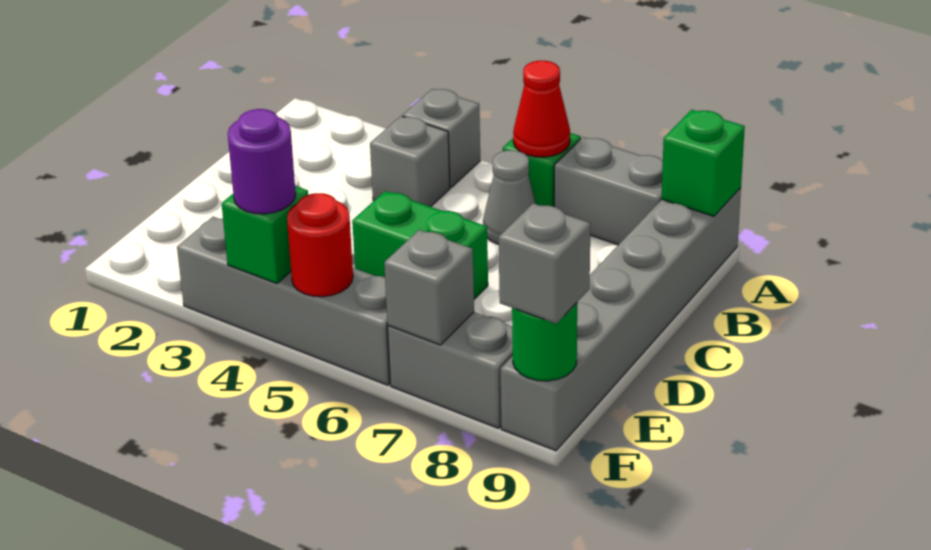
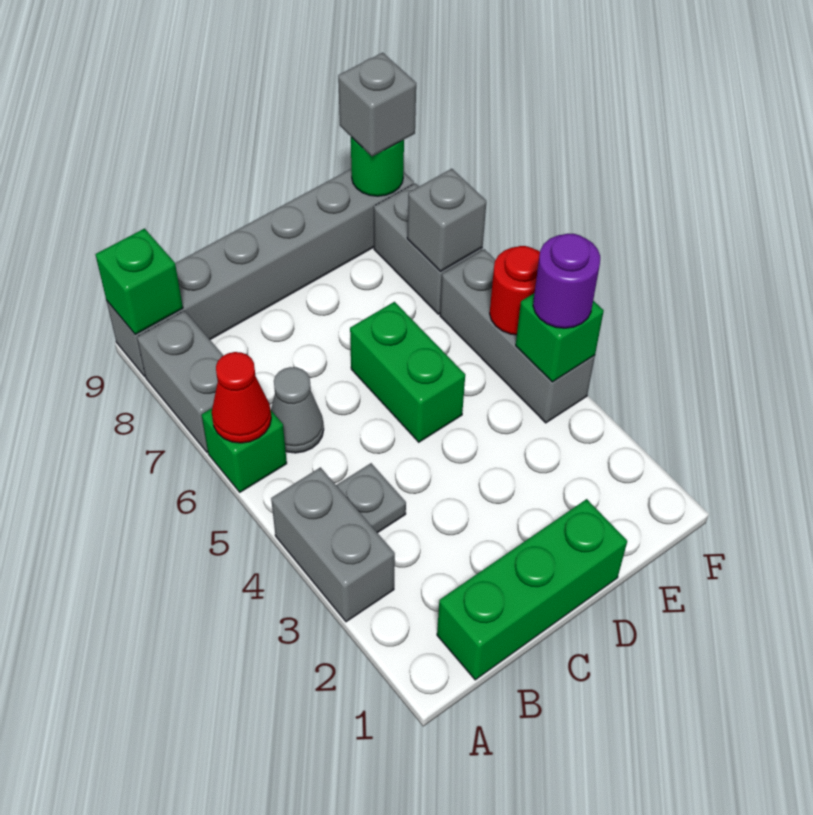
grey brick A4 level 1 -> grey brick A3:A4 level 1
none -> green brick B1:D1 level 1
grey brick B4 level 1 -> grey plate B4 level 1
grey brick F3:F6 level 1 -> grey brick F4:F6 level 1

